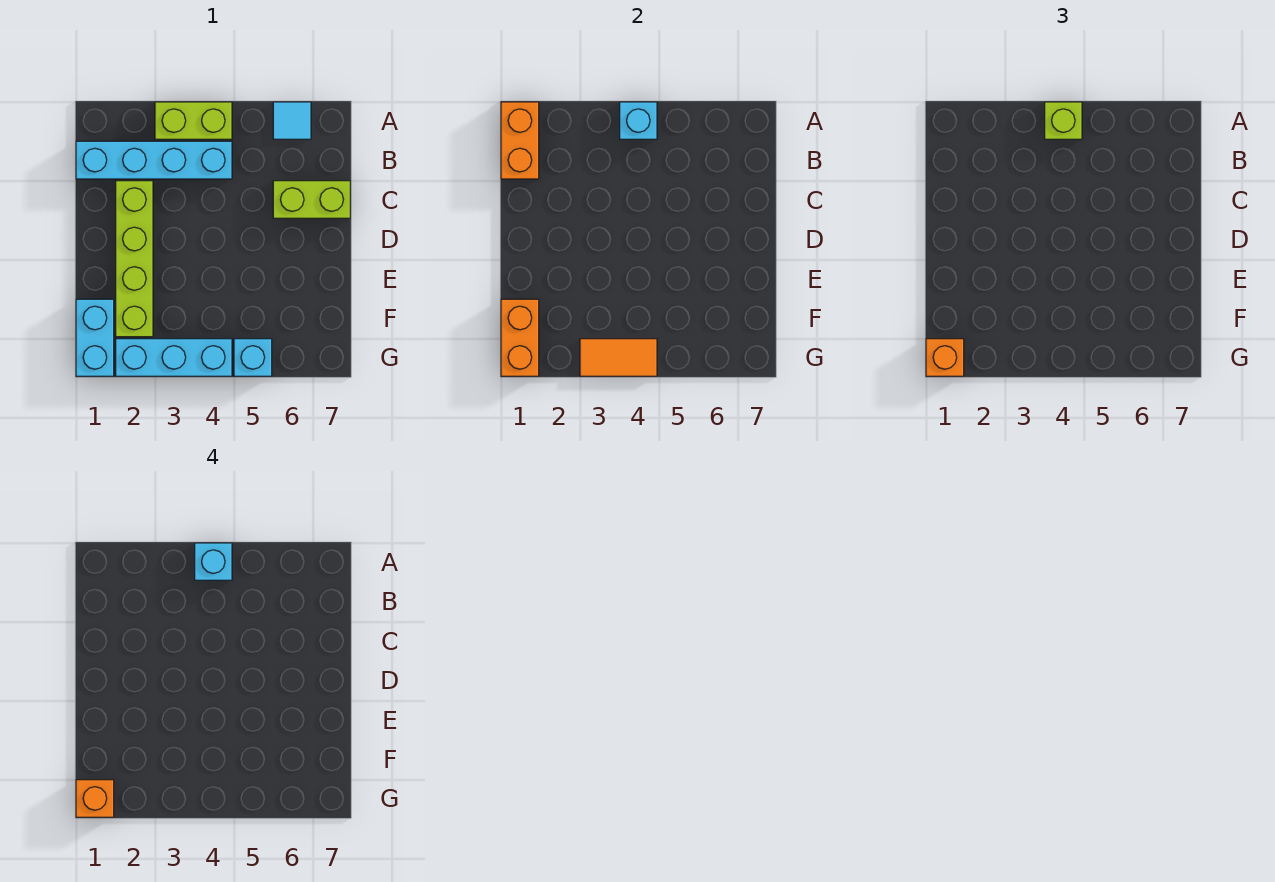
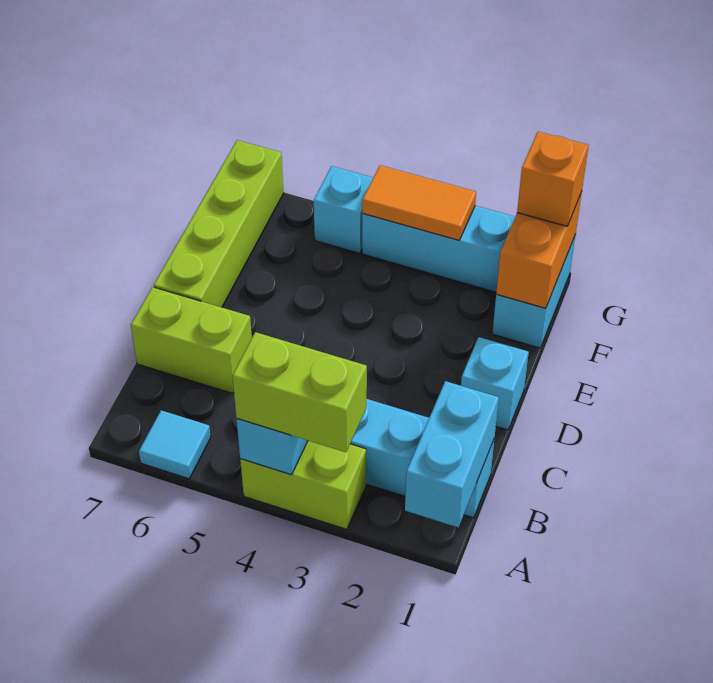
orange brick A1:B1 level 2 -> cyan brick A1:B1 level 2
lime brick A4 level 3 -> lime brick A3:A4 level 3
cyan brick A4 level 4 -> cyan brick D1 level 1
lime brick C2:F2 level 1 -> lime brick D7:G7 level 1
orange brick G1 level 4 -> none

